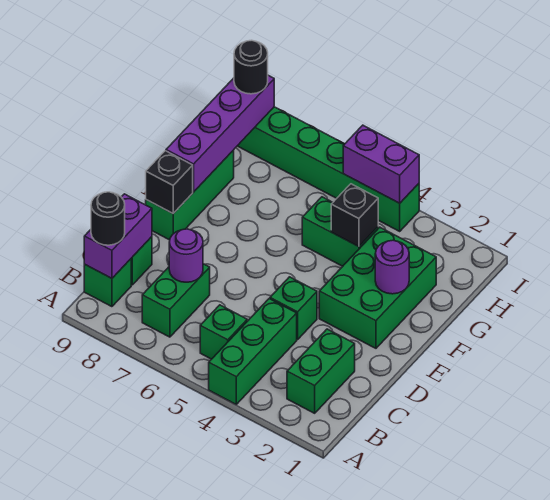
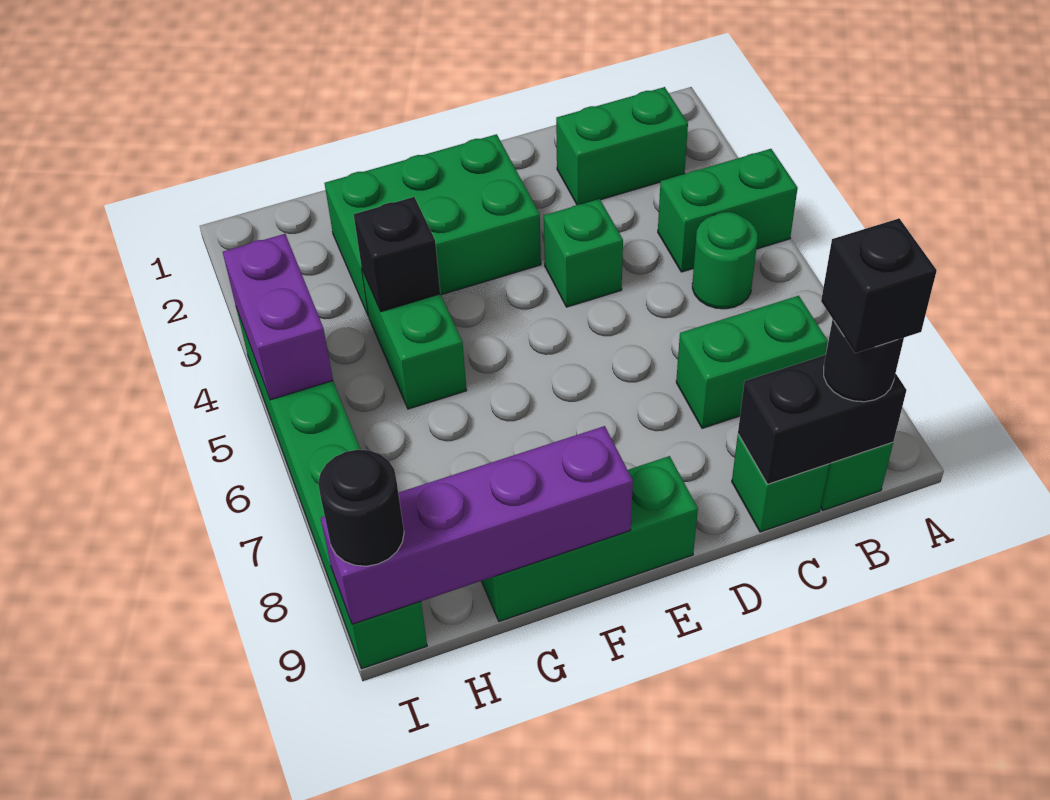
green brick A4:C4 level 1 -> green brick A4:B4 level 1
green brick B5 level 1 -> green round brick B5 level 1
purple brick B9:C9 level 2 -> black brick B9:C9 level 2
purple round brick C7 level 2 -> none
black brick E9 level 2 -> black brick B9 level 4
purple round brick F2 level 2 -> none

